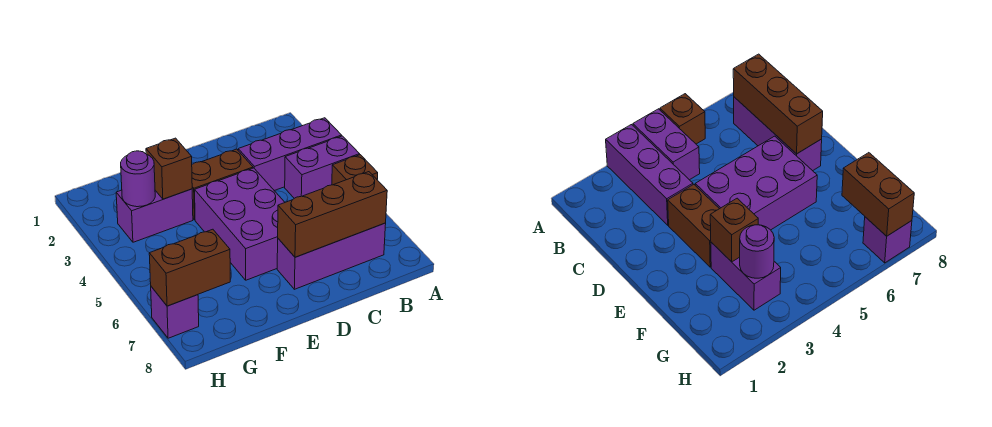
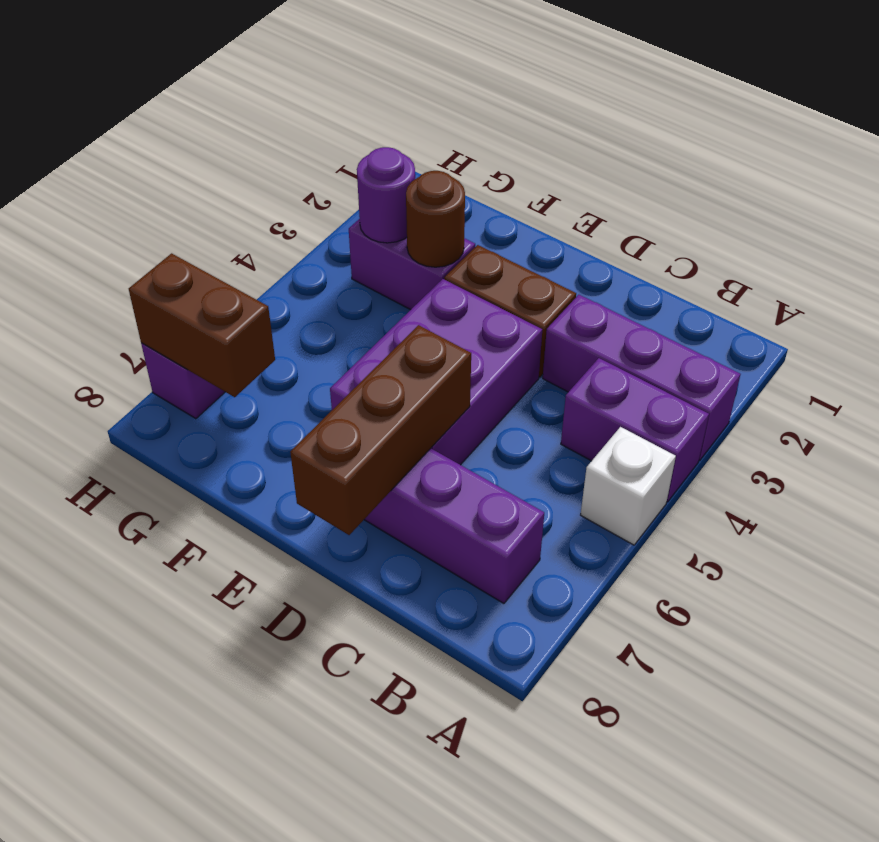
brown brick A5 level 1 -> white brick A5 level 1
brown brick B7:D7 level 2 -> brown brick D6:D8 level 2
brown brick F3 level 2 -> brown round brick F3 level 2

